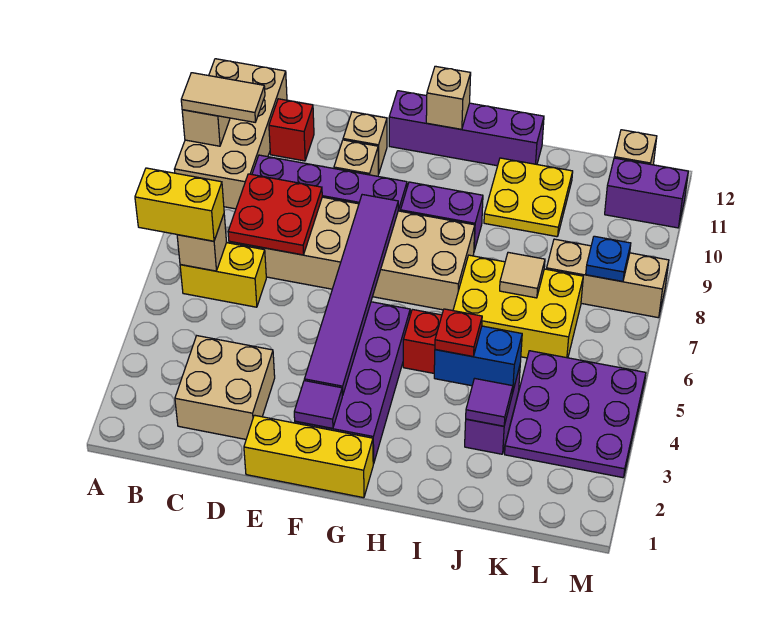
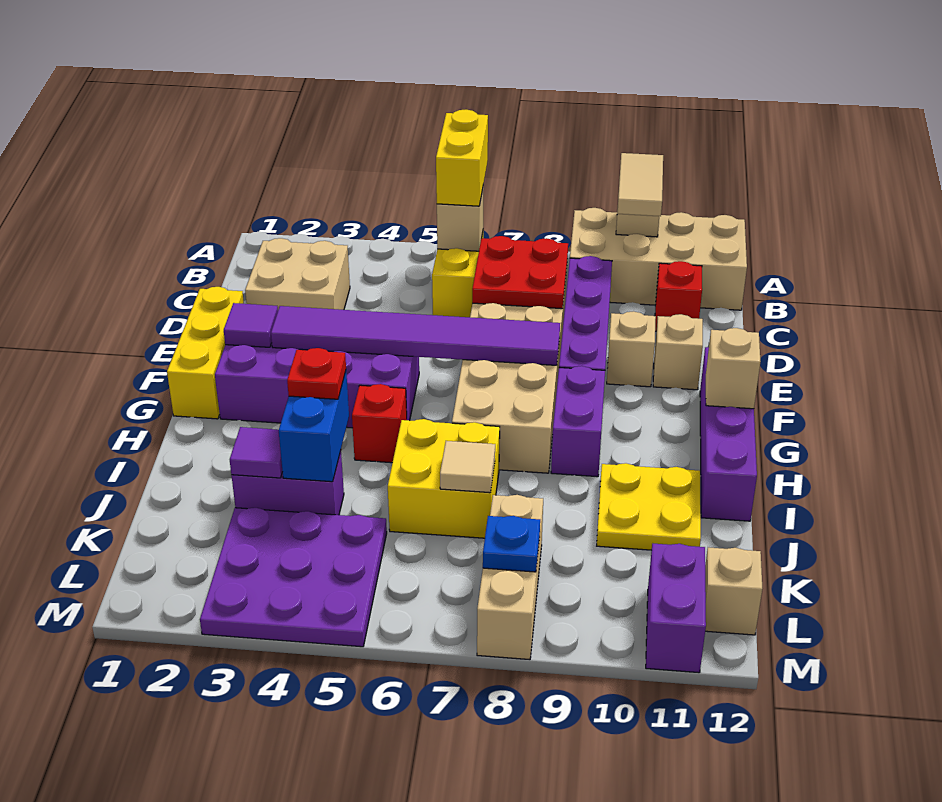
yellow brick I6:K7 level 1 -> yellow brick I6:J7 level 1

